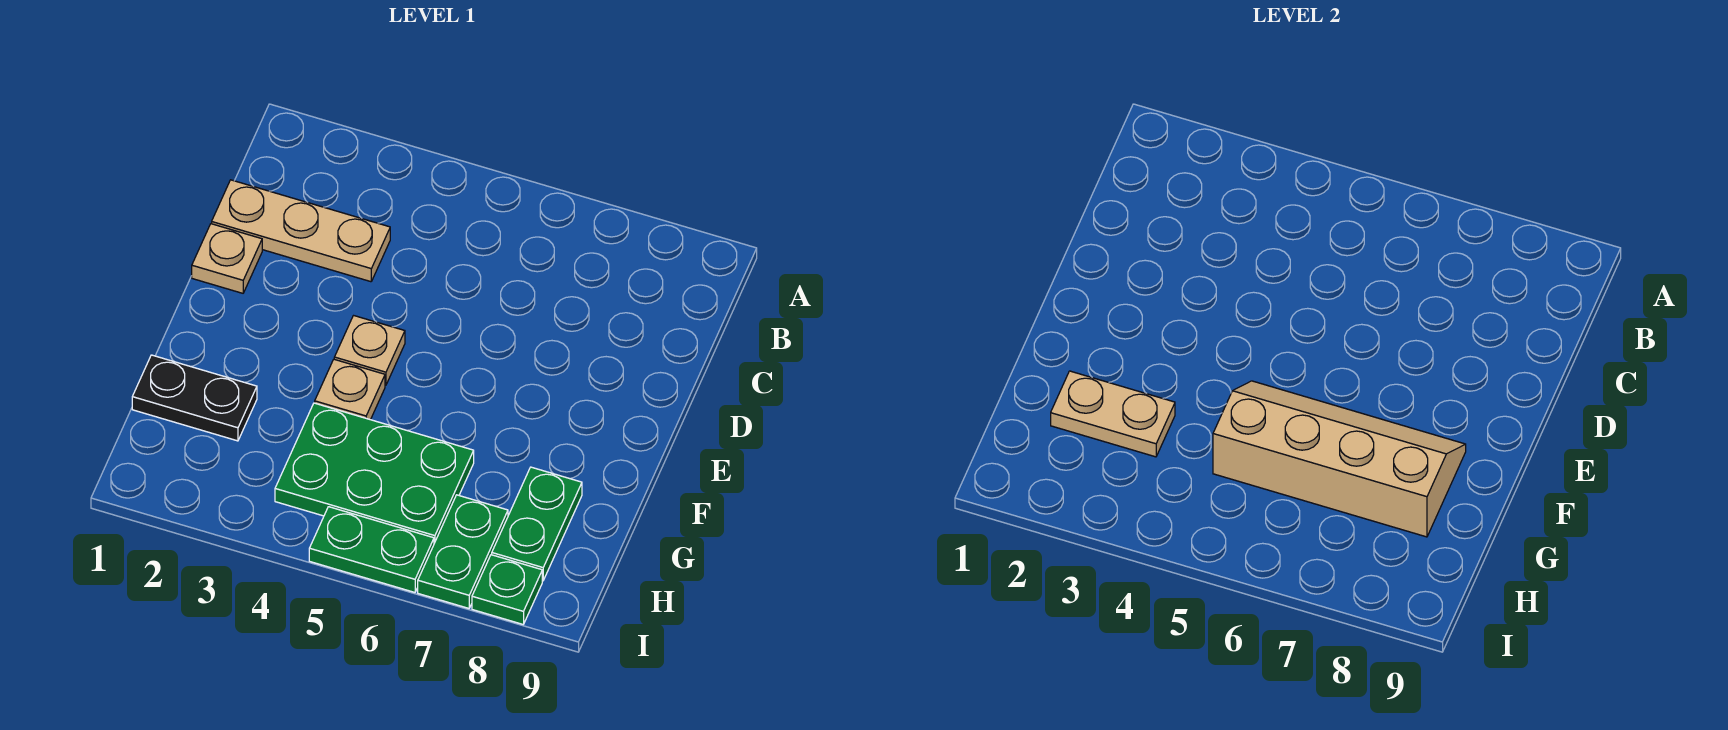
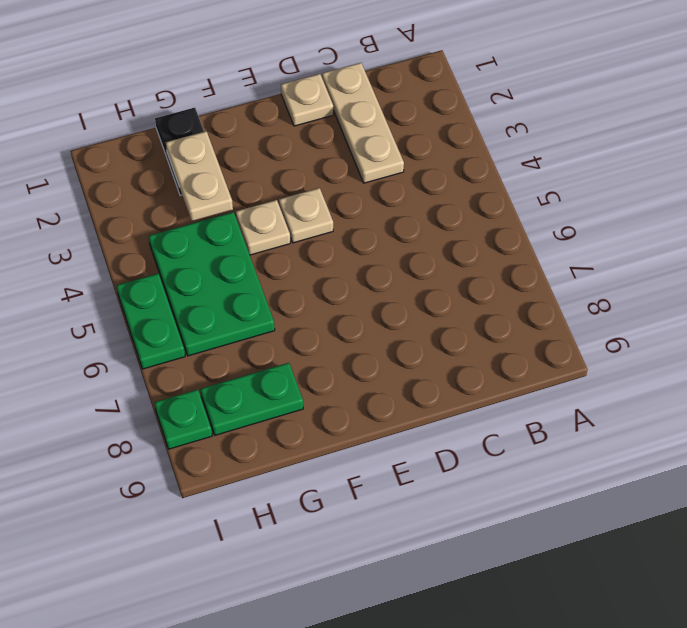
tan slope F5:G8 level 2 top G -> none
green plate H7:I7 level 1 -> none

